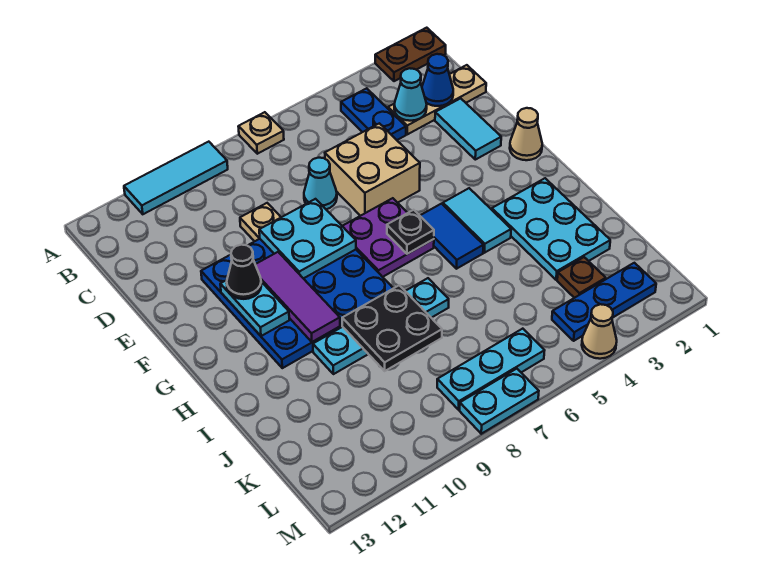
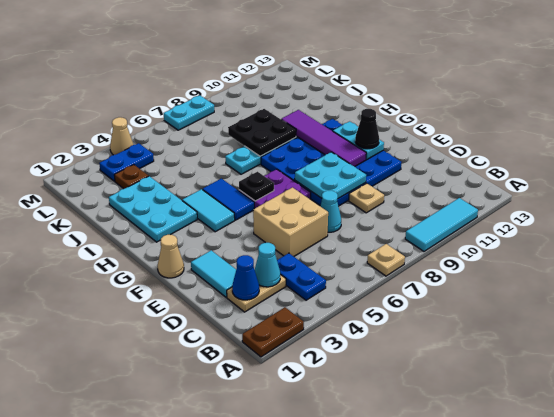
tan plate C1:C3 level 1 -> tan plate C2:C3 level 1
purple tile F10:H10 level 2 -> purple tile F10:I10 level 2
blue plate L2:L4 level 1 -> blue plate L3:L4 level 1
cyan plate L6:L8 level 1 -> none

